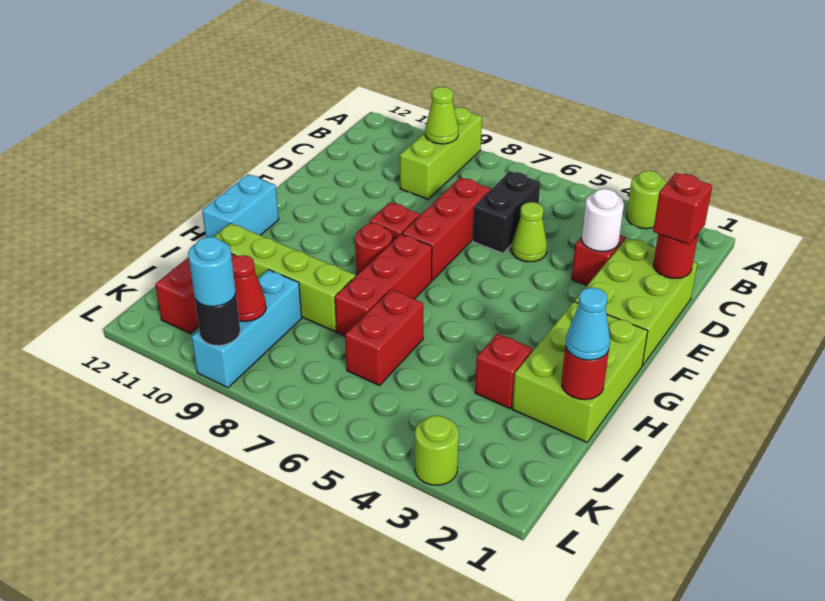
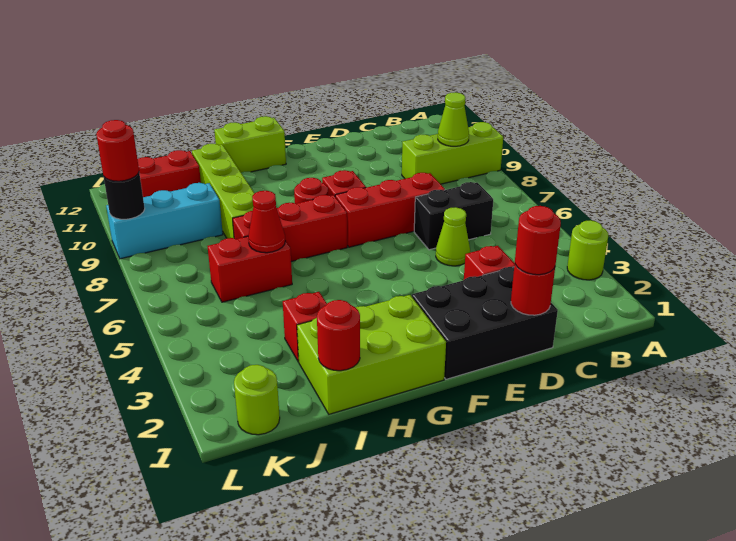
lime brick D1:F2 level 1 -> black brick D1:F2 level 1
red brick D1 level 3 -> red round brick D1 level 3
white round brick D3 level 2 -> none
cyan brick G12:H12 level 1 -> lime brick G12:H12 level 1
cyan cone I1 level 3 -> none
red cone K9 level 2 -> red cone I6 level 2
lime round brick L3 level 1 -> lime round brick K1 level 1
cyan round brick L9 level 3 -> red round brick L9 level 3

